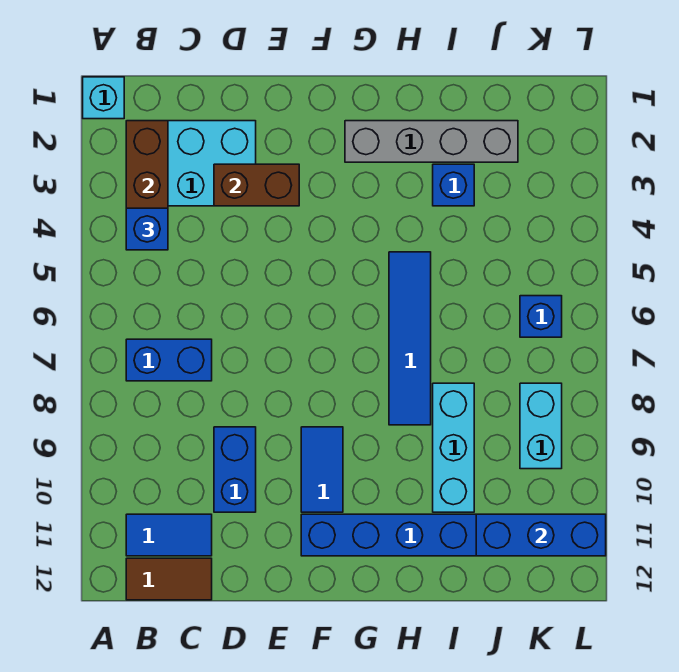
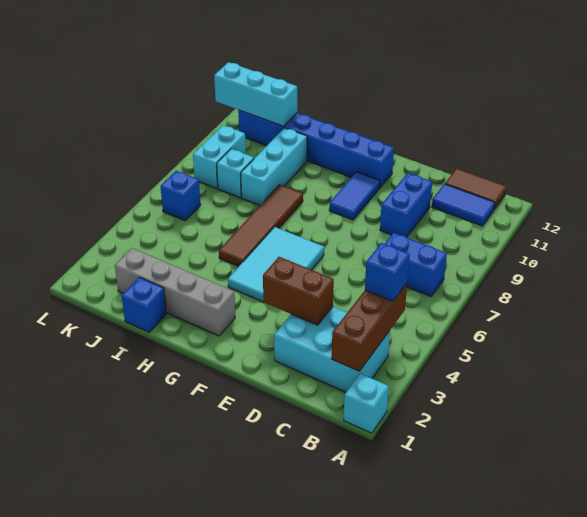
none -> cyan tile F4:G6 level 1
blue tile H5:H8 level 1 -> brown tile H5:H8 level 1
blue brick I3 level 1 -> blue brick I1 level 1
none -> cyan brick J8 level 1
blue brick J11:L11 level 2 -> cyan brick J11:L11 level 2

